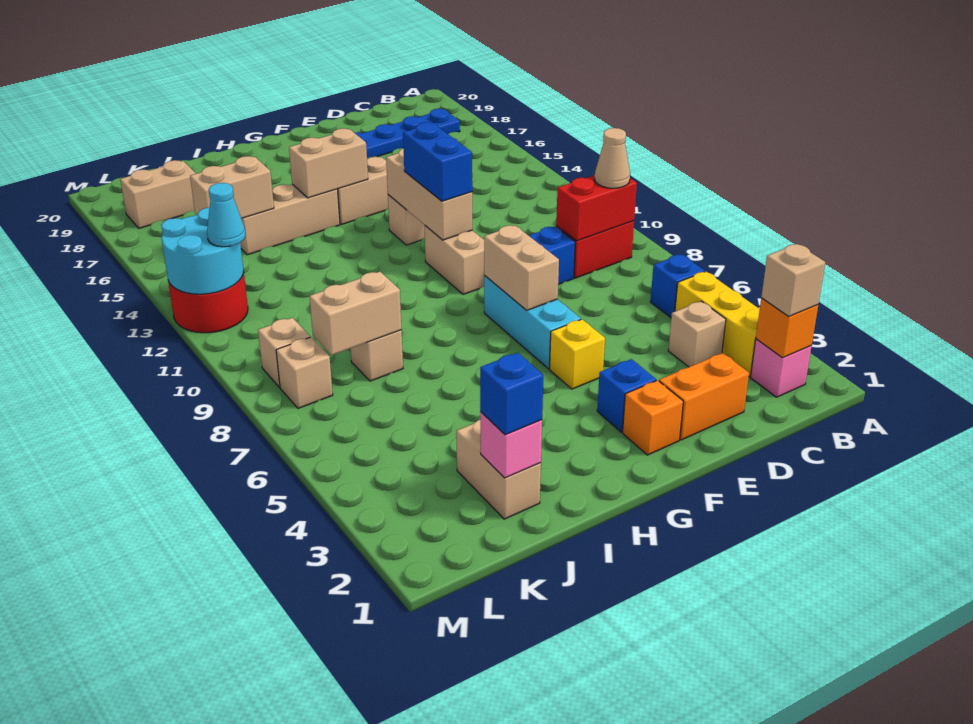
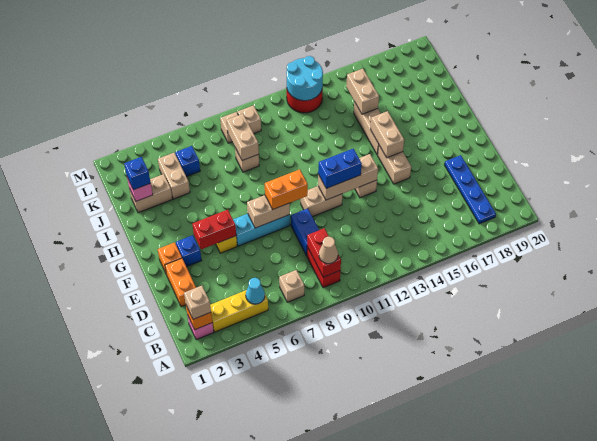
blue brick B6 level 1 -> blue brick K5 level 1
tan brick C4 level 1 -> tan brick B7 level 1
none -> red brick F4:F5 level 2
none -> orange brick F8:F9 level 3
tan brick K18:L18 level 1 -> tan brick J4:K4 level 1
cyan cone L12 level 3 -> cyan cone B5 level 2

